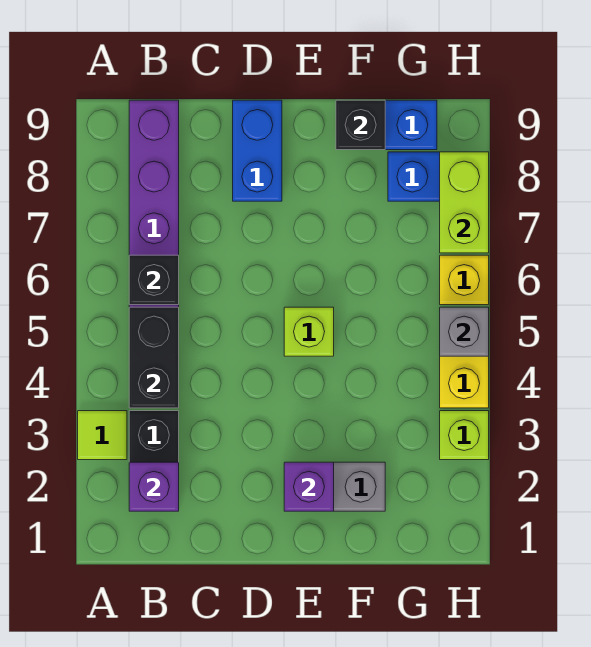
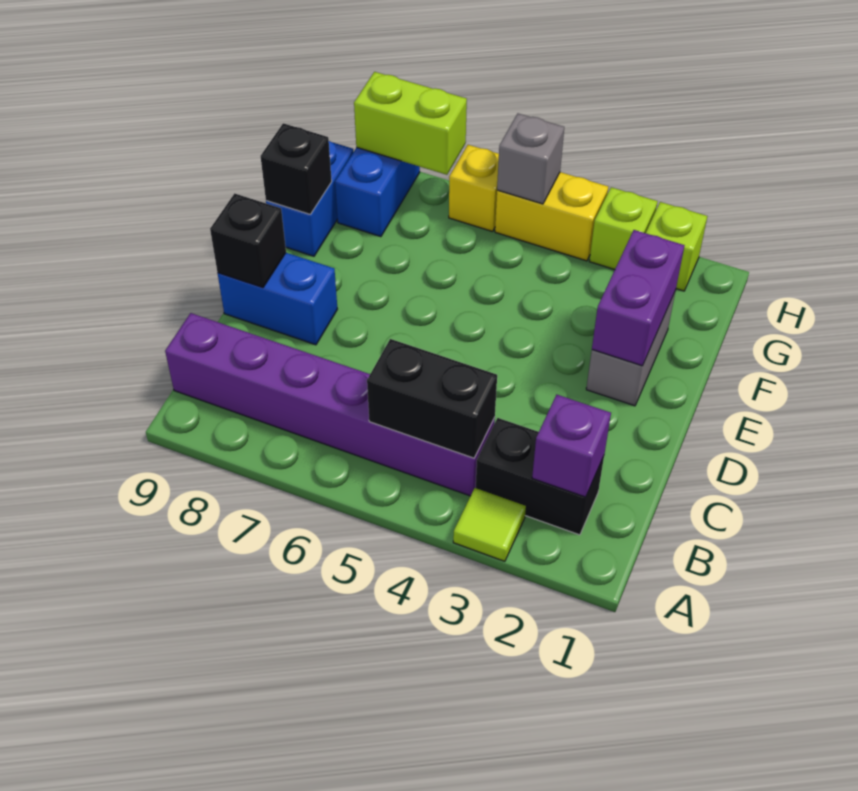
black brick B6 level 2 -> black brick D9 level 2
purple brick E2 level 2 -> purple brick E2:F2 level 2
lime brick E5 level 1 -> lime brick H2 level 1

